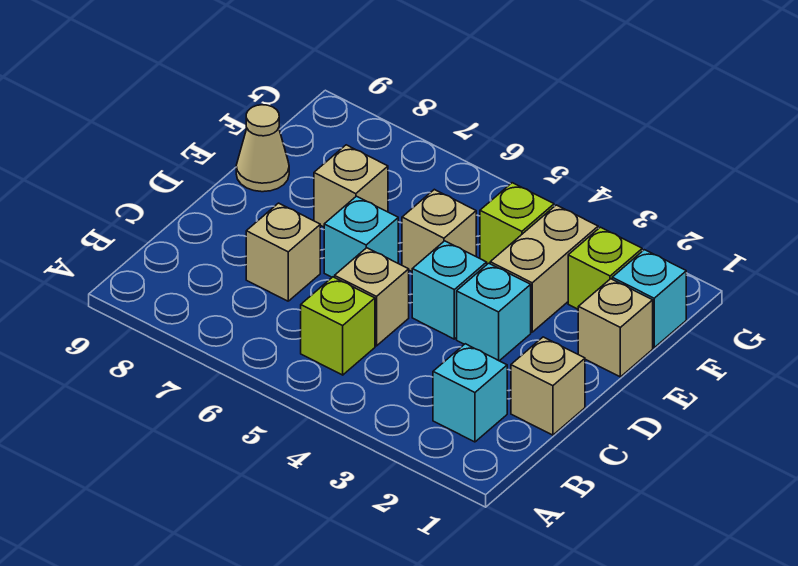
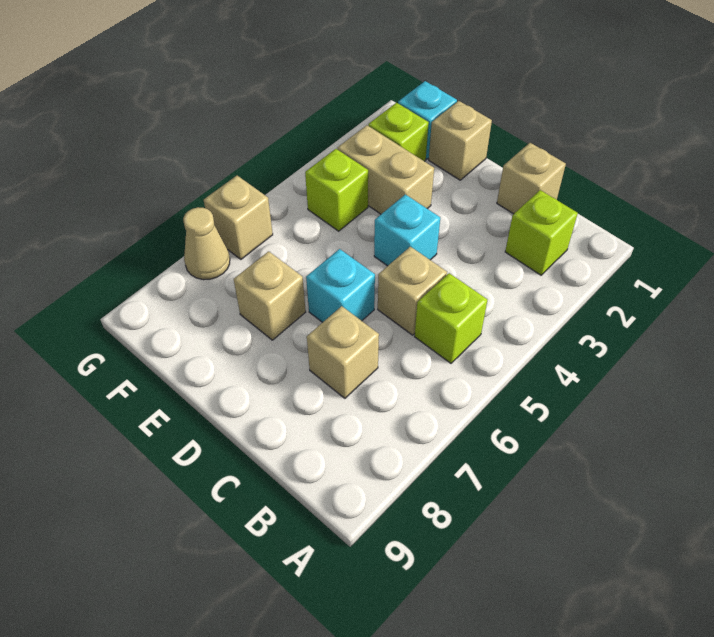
cyan brick B2 level 1 -> lime brick B2 level 1
cyan brick D3 level 1 -> none
tan brick E5 level 1 -> tan brick G6 level 1
tan cone E9 level 1 -> tan cone G7 level 1

